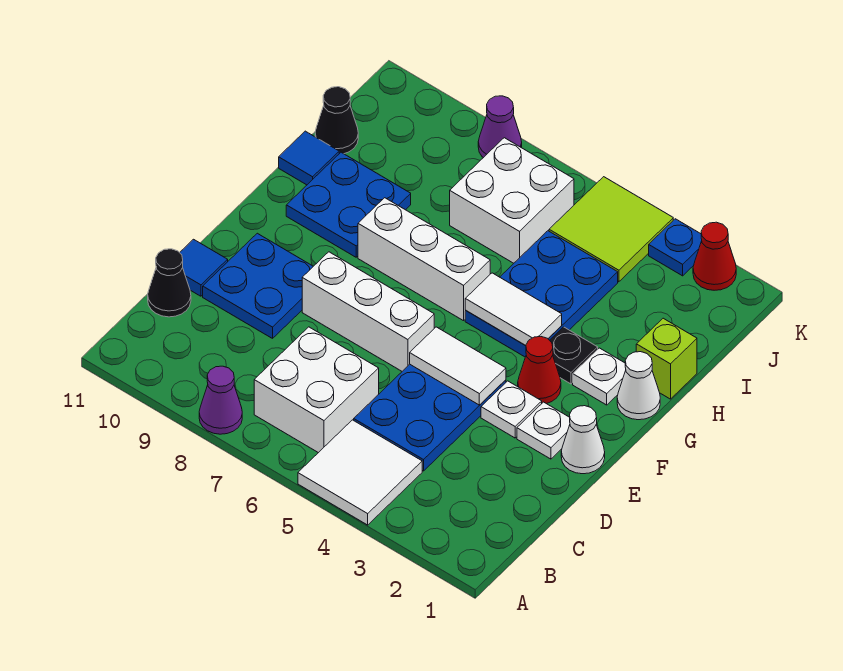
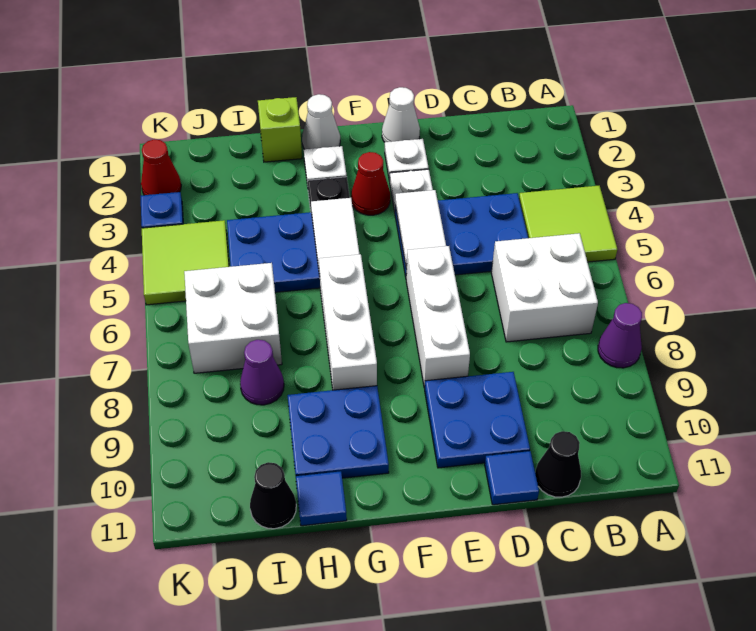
white tile A4:B5 level 1 -> lime tile A4:B5 level 1
purple cone K8 level 1 -> purple cone I8 level 1

